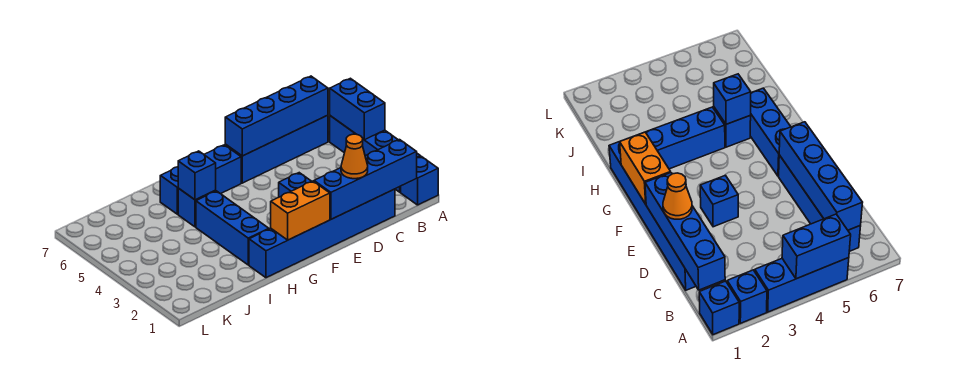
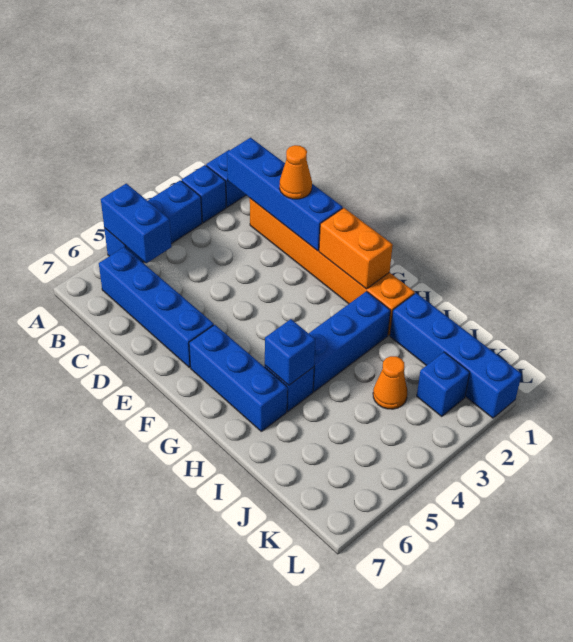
blue brick A4:A5 level 2 -> blue brick A5:B5 level 2
blue brick B6:E6 level 2 -> blue brick I1:L1 level 1
blue brick C1:H1 level 1 -> orange brick C1:H1 level 1
blue brick E3 level 1 -> blue brick K2 level 1
none -> orange cone J3 level 1

